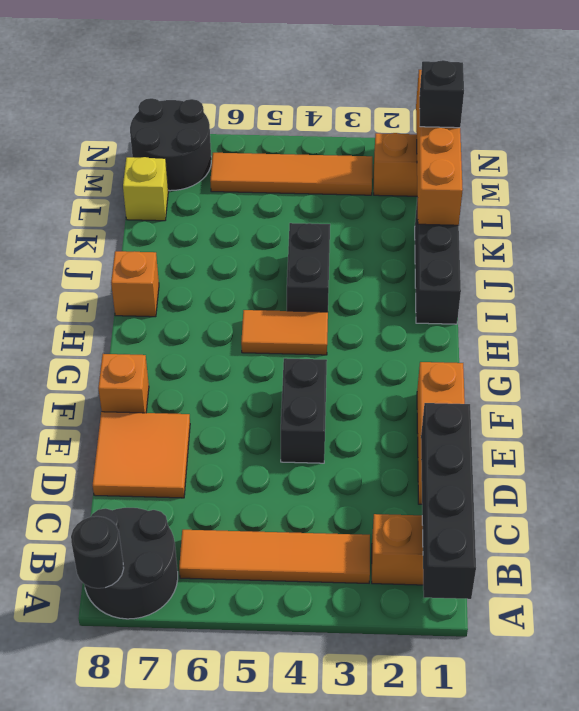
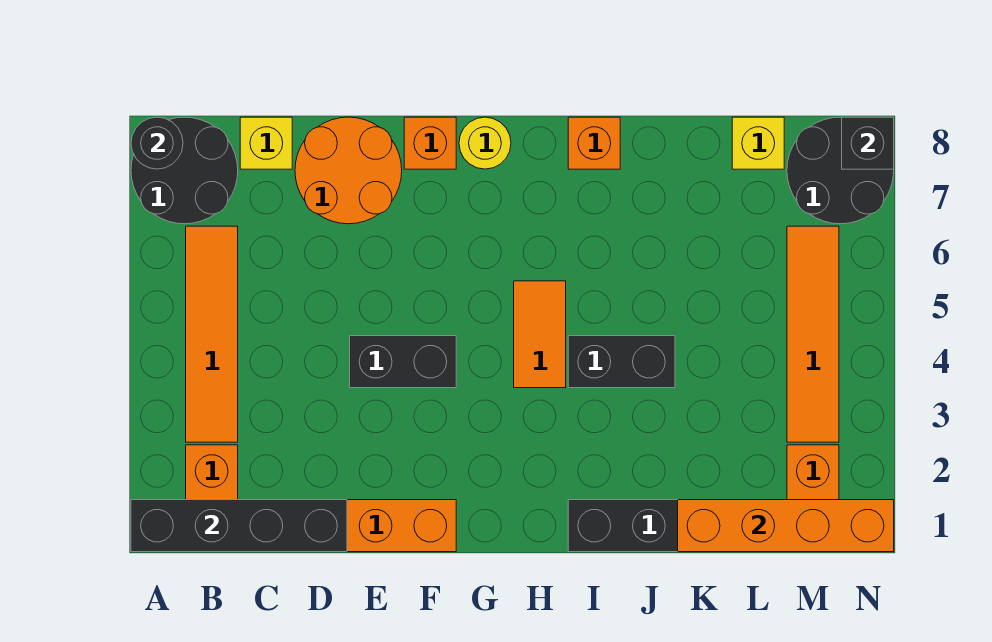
none -> yellow brick C8 level 1
orange tile D7:E8 level 1 -> orange round brick D7:E8 level 1
none -> yellow round brick G8 level 1
black brick M1 level 3 -> black brick N8 level 2

